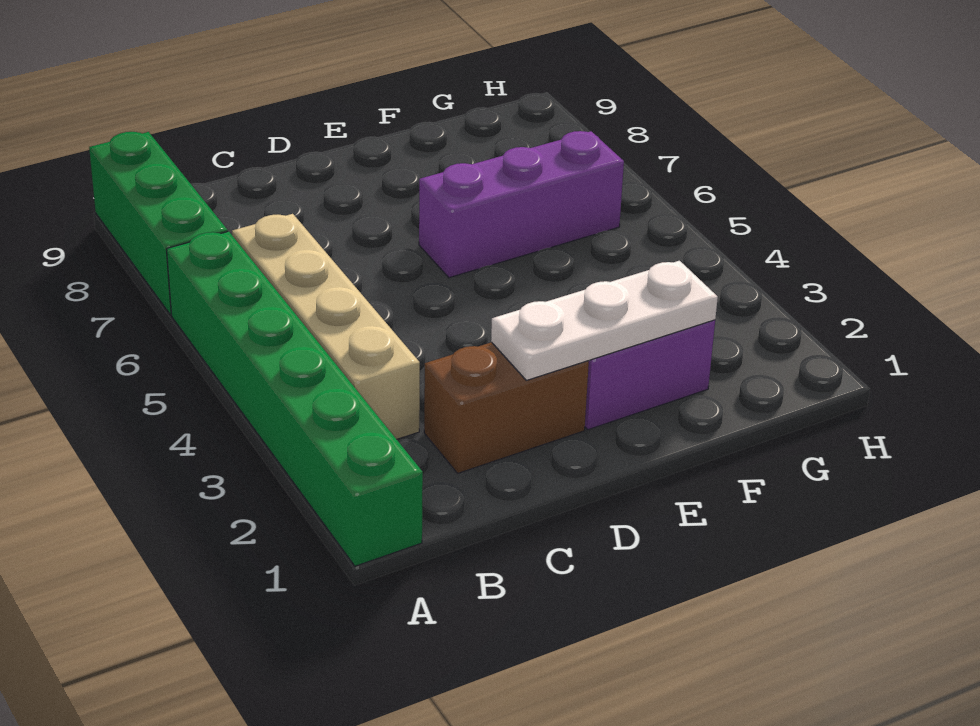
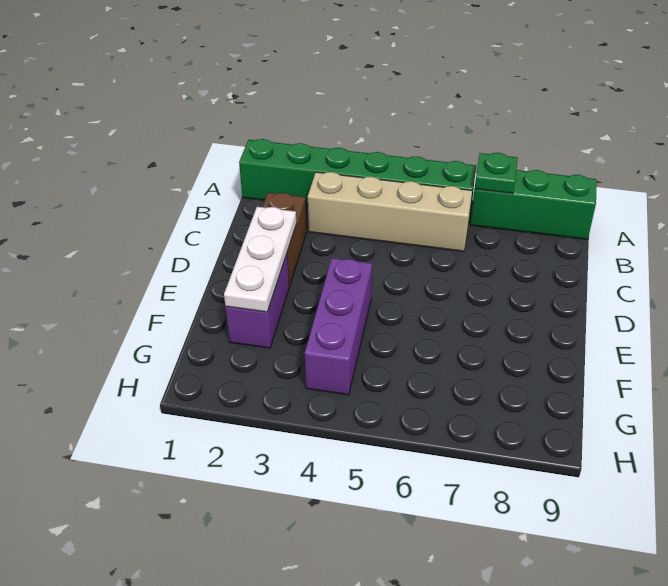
none -> green plate A7 level 2
purple brick E6:G6 level 1 -> purple brick E4:G4 level 1

